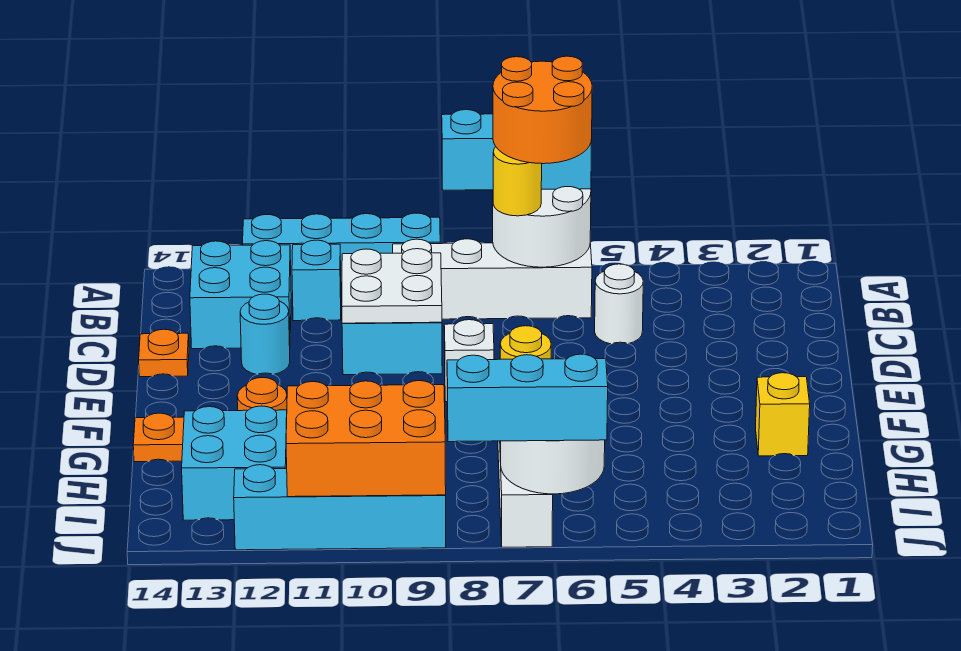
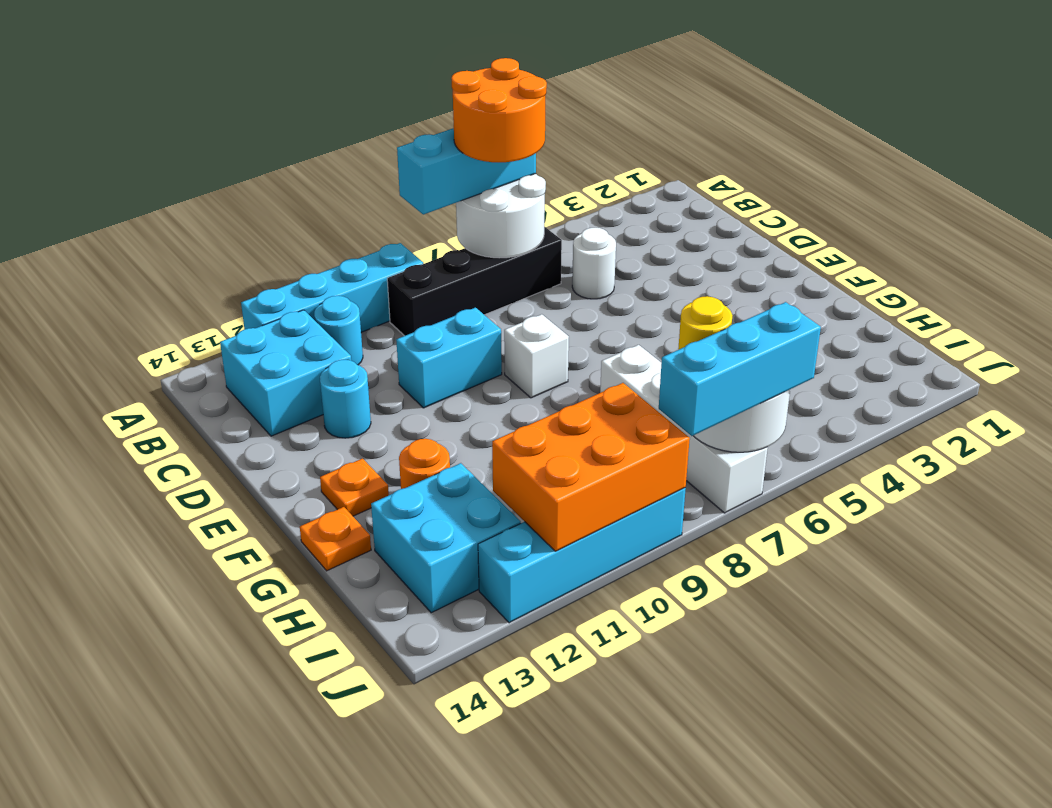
white brick B6:B9 level 1 -> black brick B6:B9 level 1
yellow round brick B7 level 3 -> none
cyan brick B11 level 1 -> cyan round brick B11 level 1
white plate C9:D10 level 2 -> none
orange plate D14 level 1 -> orange plate F13 level 1
yellow brick G2 level 1 -> none

